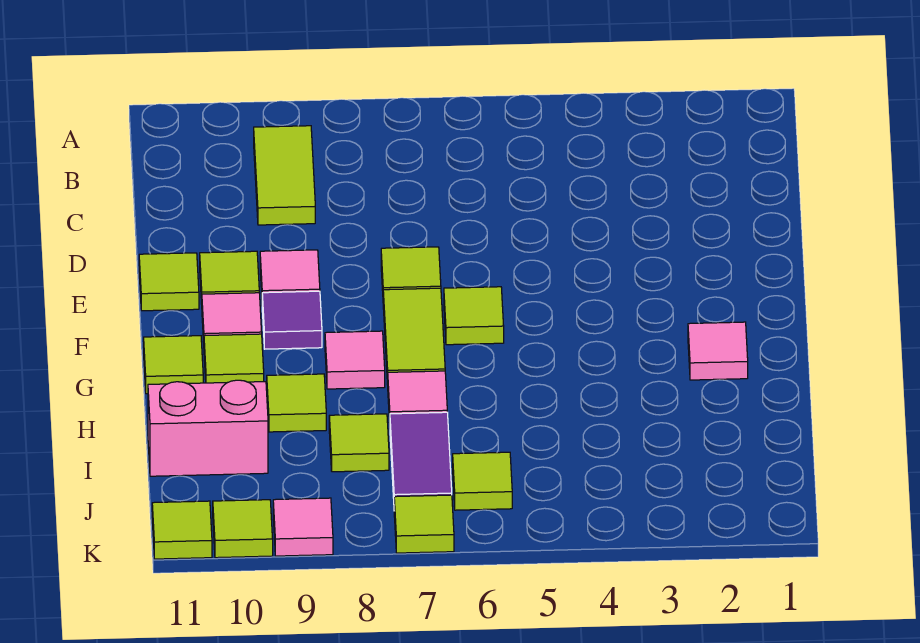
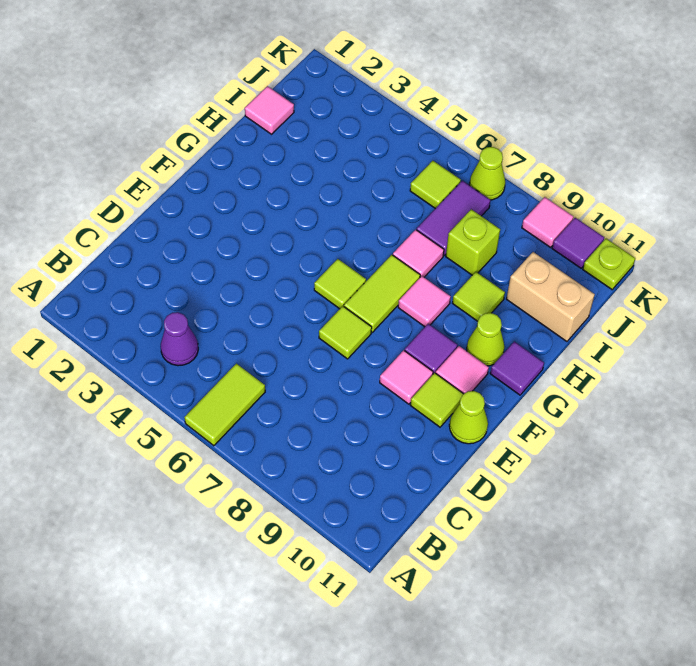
none -> purple cone B4 level 1
lime tile B9:C9 level 1 -> lime tile A6:B6 level 1
lime tile E11 level 1 -> lime cone E11 level 1
pink tile G2 level 1 -> pink tile I1 level 1
lime tile G10 level 1 -> lime cone G10 level 1
lime tile G11 level 1 -> purple tile G11 level 1
lime tile I8 level 1 -> lime brick I8 level 1
pink brick I10:I11 level 1 -> tan brick I10:I11 level 1
lime tile K7 level 1 -> lime cone K7 level 1
lime tile K10 level 1 -> purple tile K10 level 1
lime tile K11 level 1 -> lime plate K11 level 1

